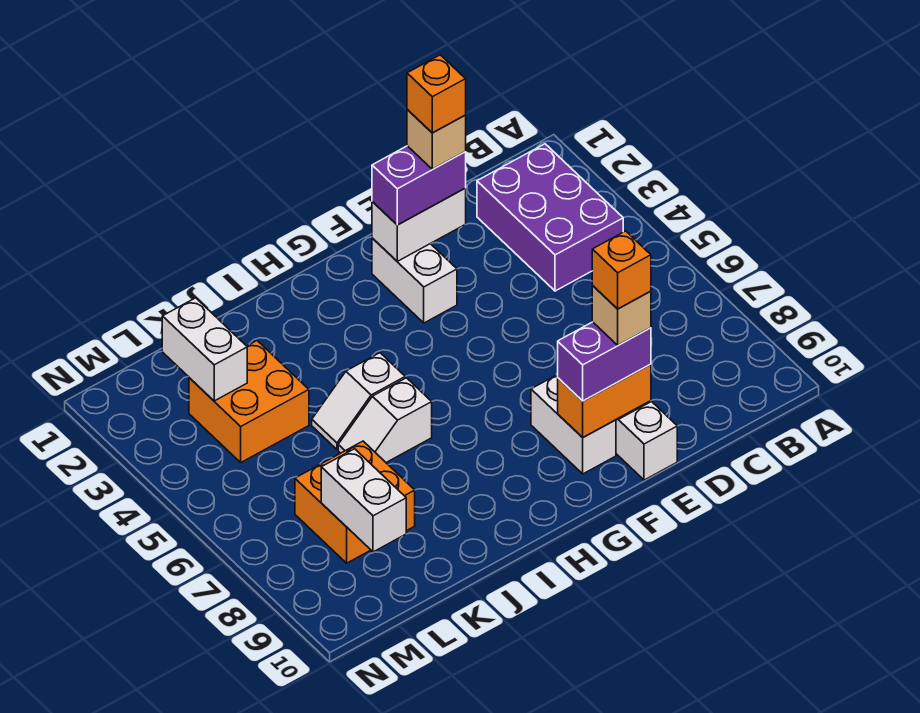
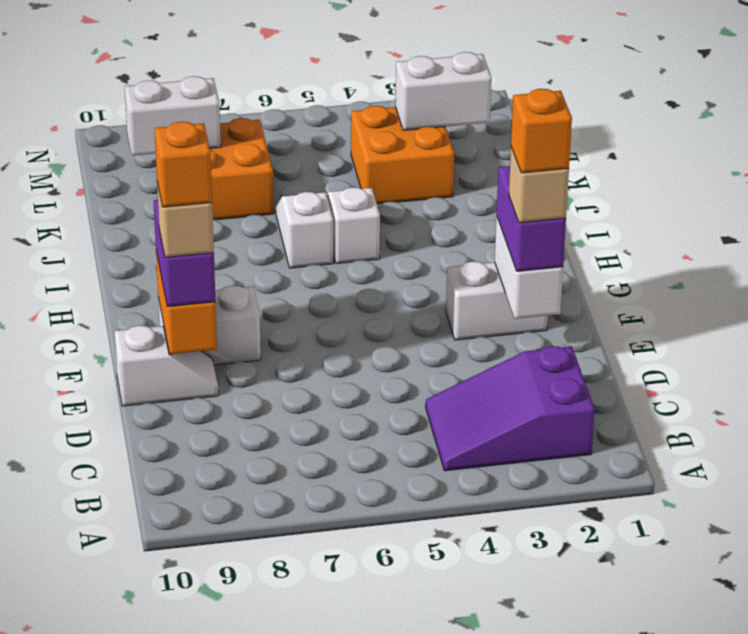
purple brick B2:C4 level 1 -> purple slope B2:C4 level 1 top 2

